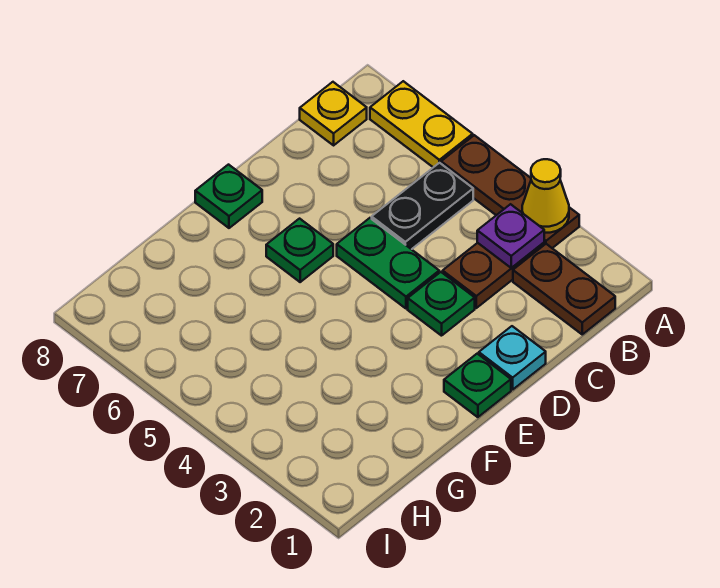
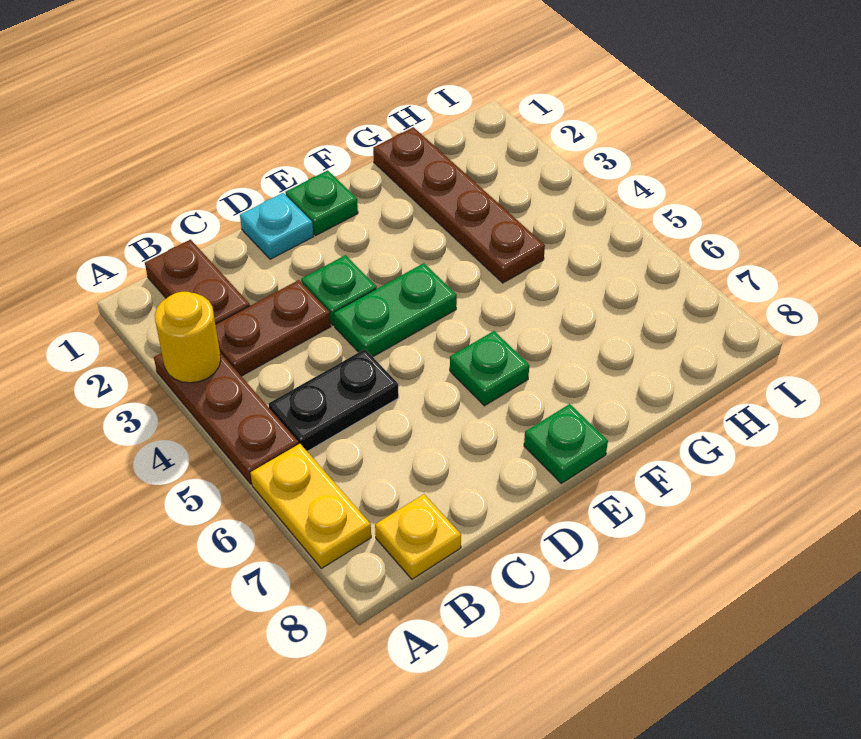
yellow cone A3 level 2 -> yellow round brick A3 level 2
purple plate B3 level 2 -> none
green plate D4:D5 level 1 -> green plate D4:E4 level 1
none -> brown plate G1:G4 level 1

